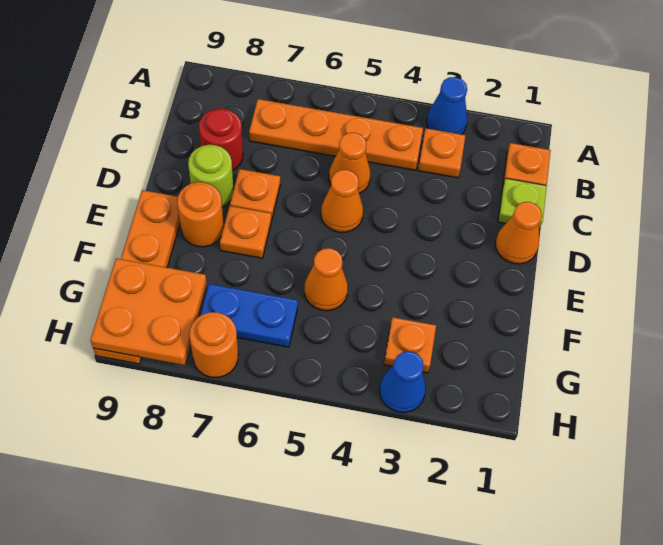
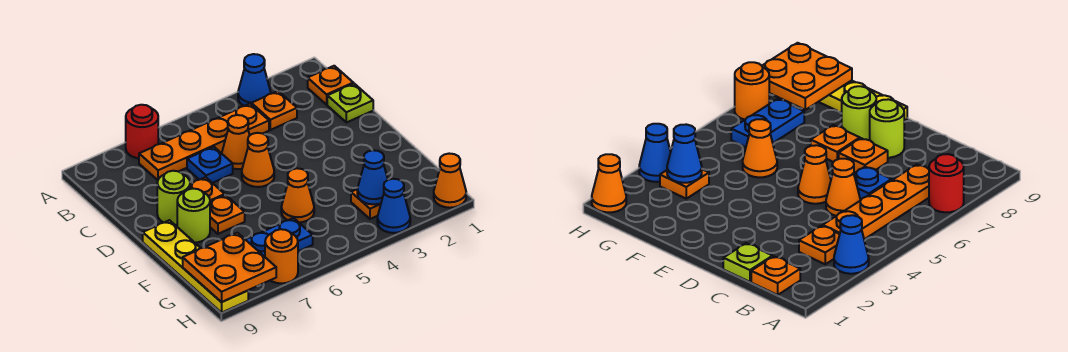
none -> blue plate C6 level 1
red round brick C8 level 1 -> red round brick A7 level 1
orange cone D1 level 1 -> orange cone H1 level 1
orange round brick E8 level 1 -> lime round brick E8 level 1
orange plate E9:H9 level 1 -> yellow plate E9:H9 level 1
none -> blue cone G3 level 2

